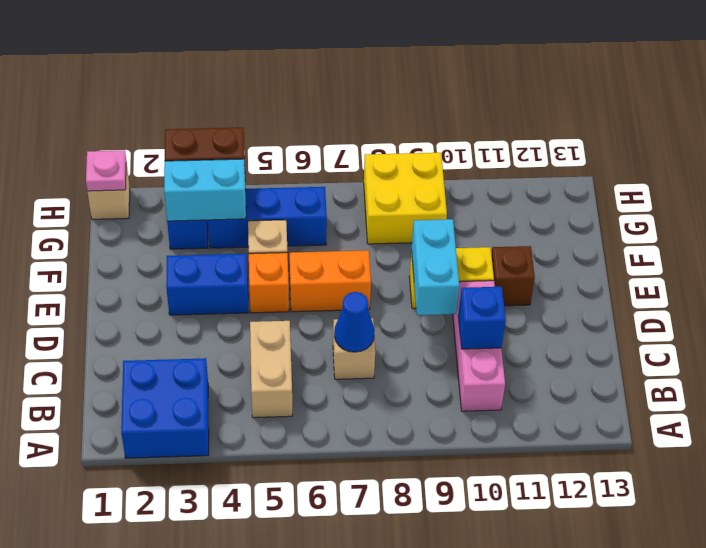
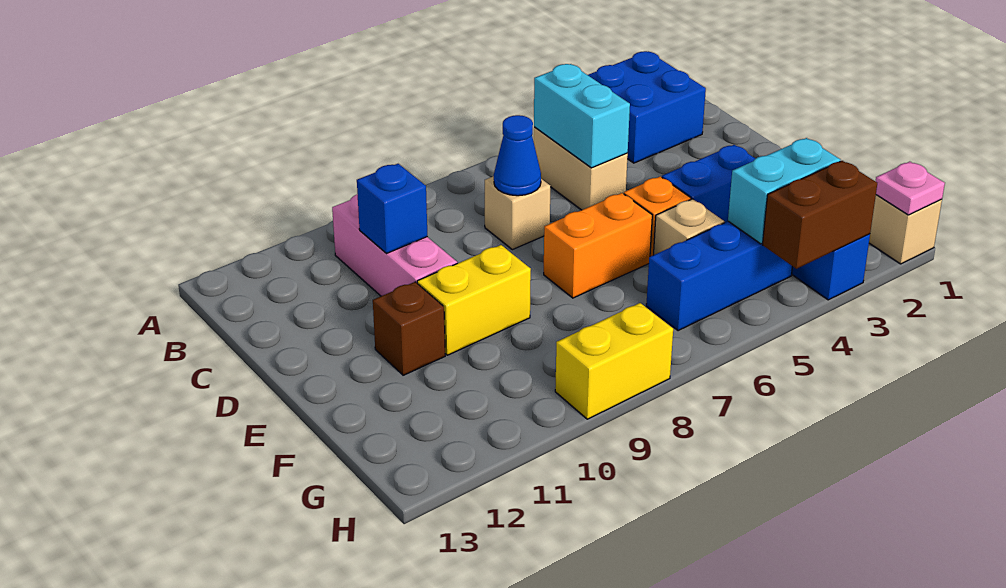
cyan brick D9:E9 level 2 -> cyan brick B5:C5 level 2
yellow brick G8:H9 level 1 -> yellow brick H8:H9 level 1

